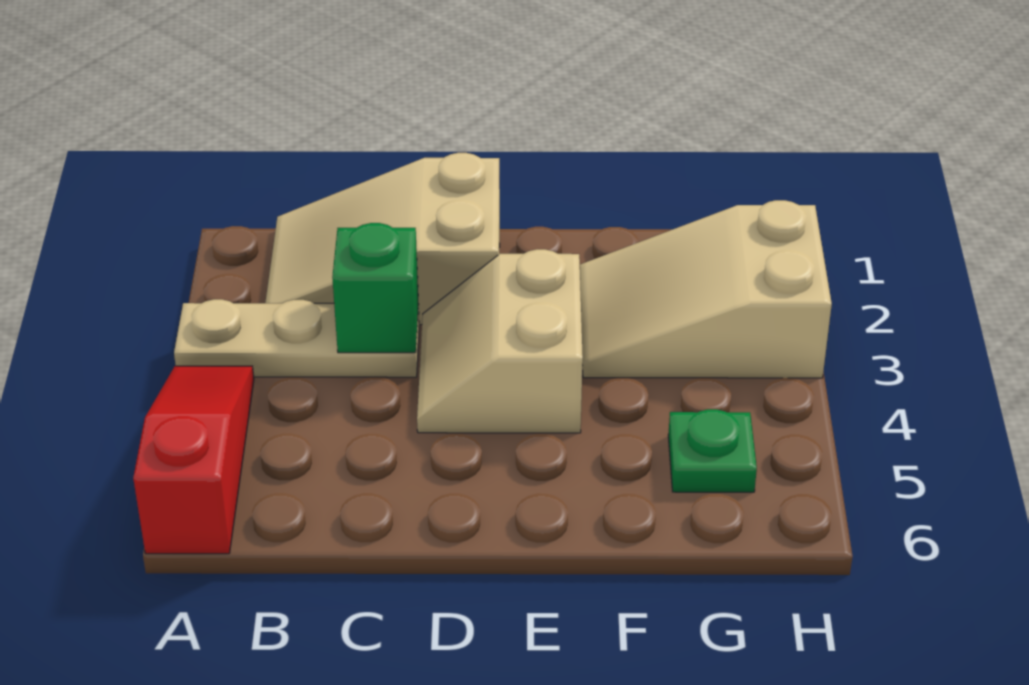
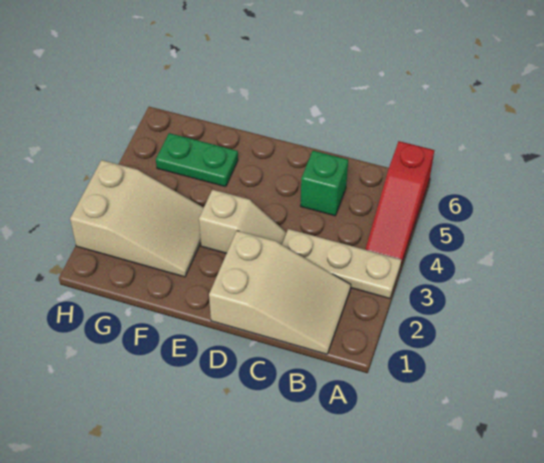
green brick C3 level 2 -> green brick C5 level 1
tan slope D3:E4 level 1 top E -> tan slope D3:E3 level 1 top E
green plate G5 level 1 -> green plate F5:G5 level 1

